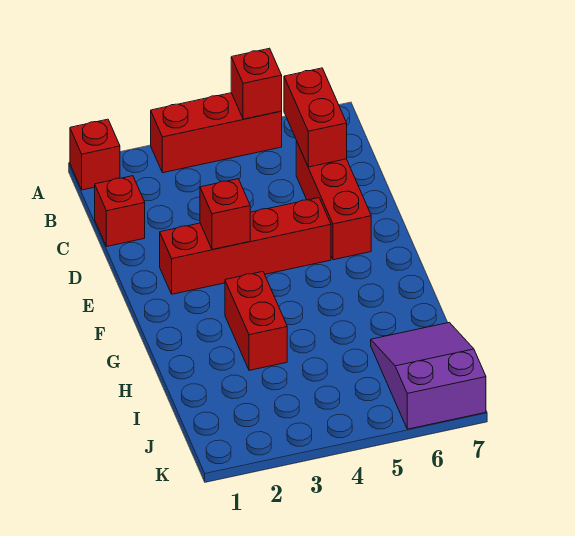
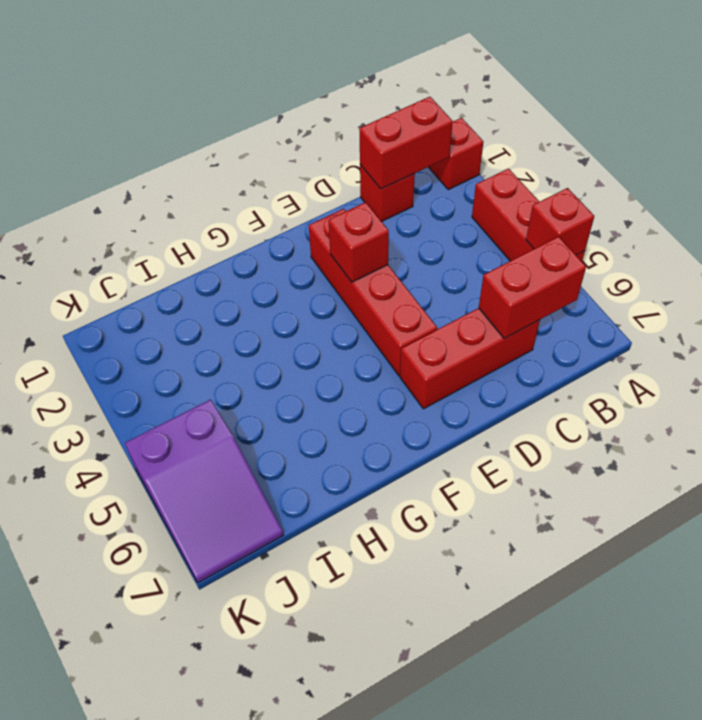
red brick G3:H3 level 1 -> red brick B1:C1 level 2
purple slope I6:K7 level 1 top K -> purple slope J5:K7 level 1 top 5

